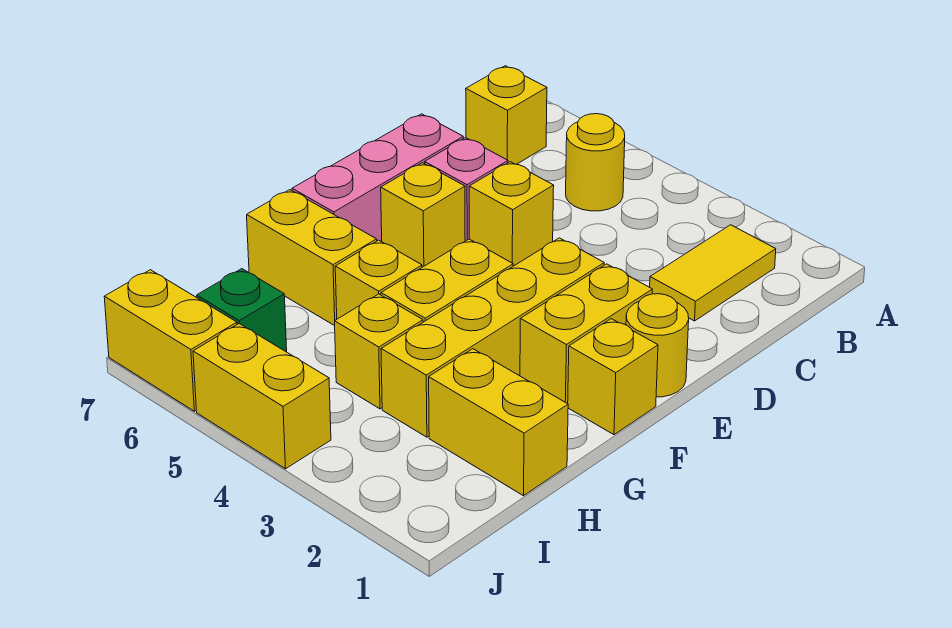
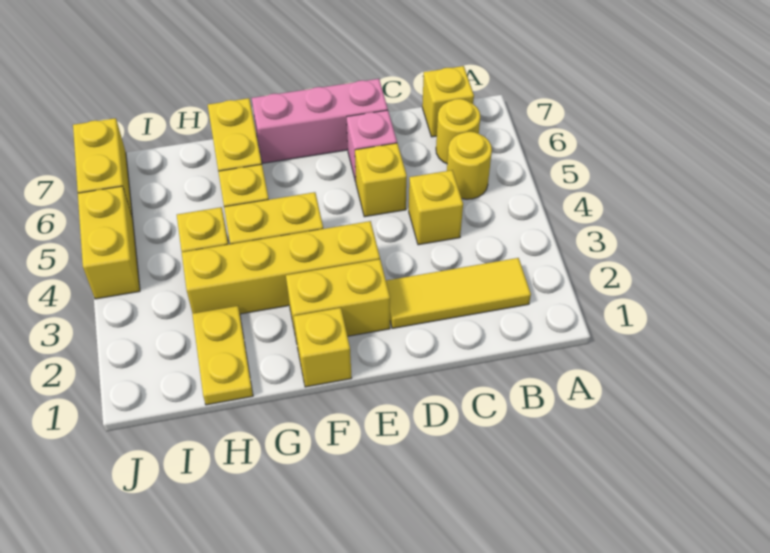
yellow tile B2:C2 level 1 -> yellow tile B2:D2 level 1
yellow round brick E1 level 1 -> yellow round brick B6 level 1
yellow brick E6 level 1 -> yellow brick C4 level 1
yellow brick H1:H2 level 1 -> yellow plate H1:H2 level 1
green brick I6 level 1 -> none

